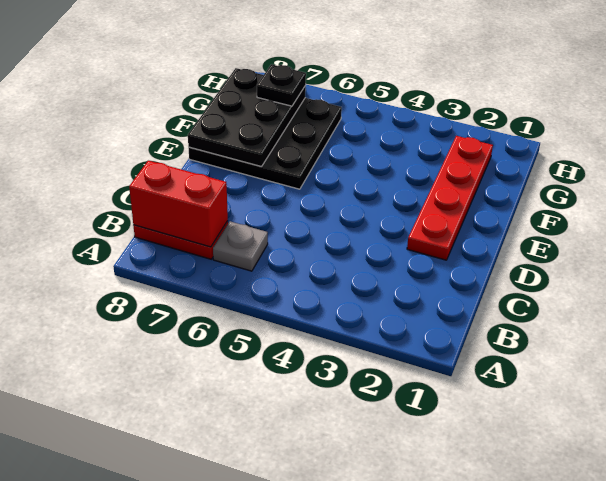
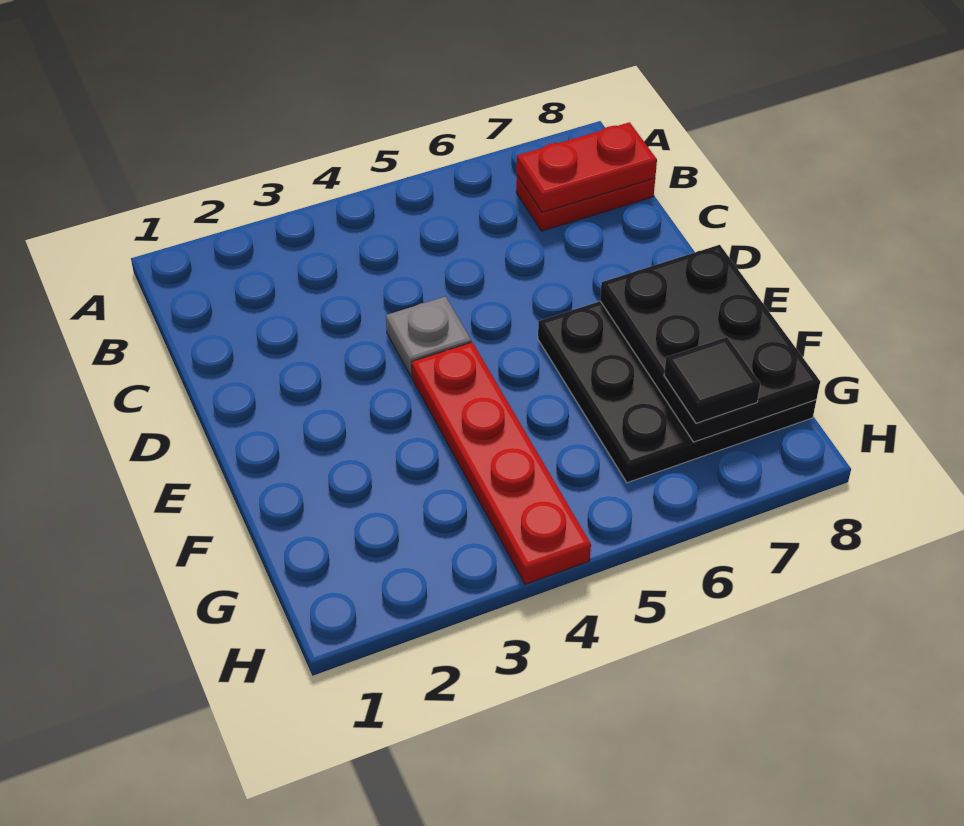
grey plate B6 level 1 -> grey plate D4 level 1
red brick B7:B8 level 2 -> red plate B7:B8 level 2
red plate D2:G2 level 1 -> red plate E4:H4 level 1
black plate G7 level 3 -> black tile G7 level 3

